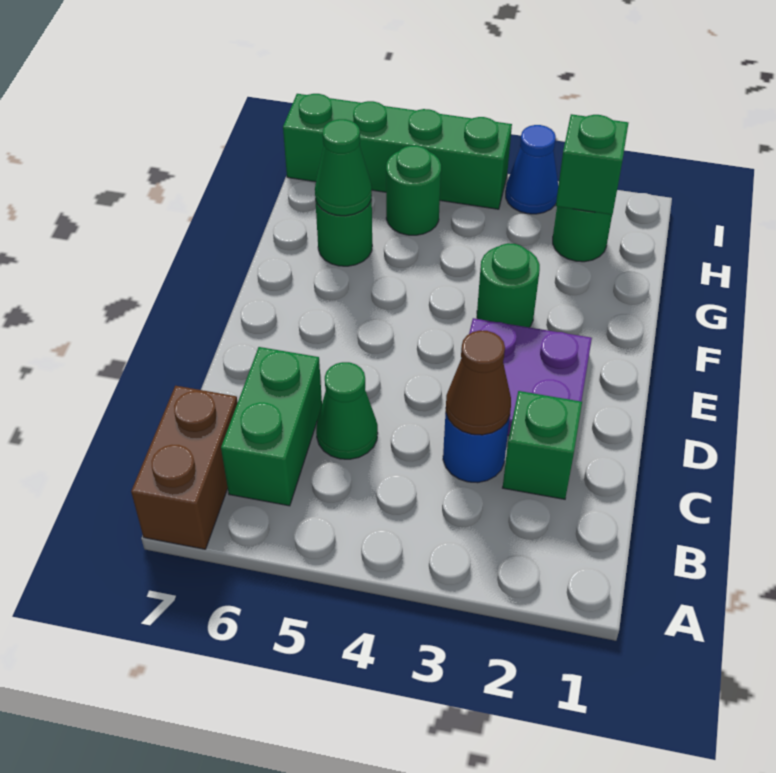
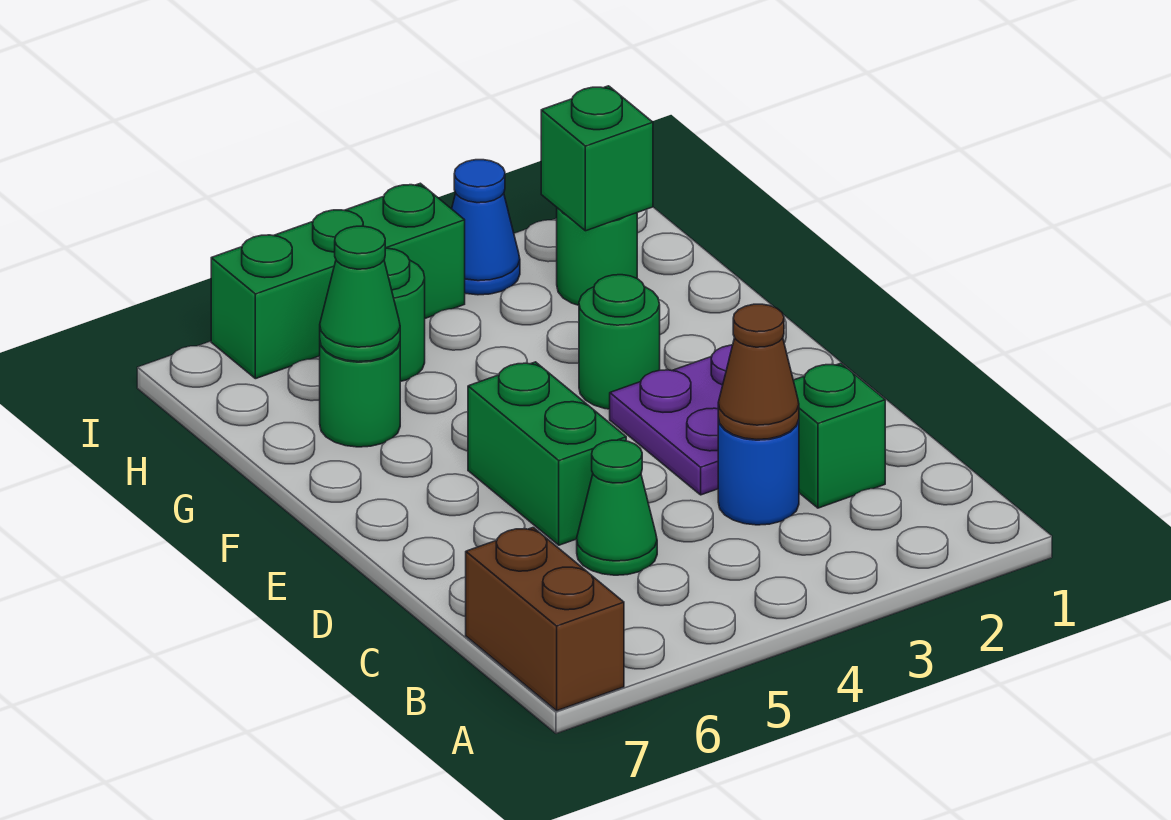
green brick B6:C6 level 1 -> green brick D5:E5 level 1
green brick I4:I7 level 1 -> green brick I4:I6 level 1

